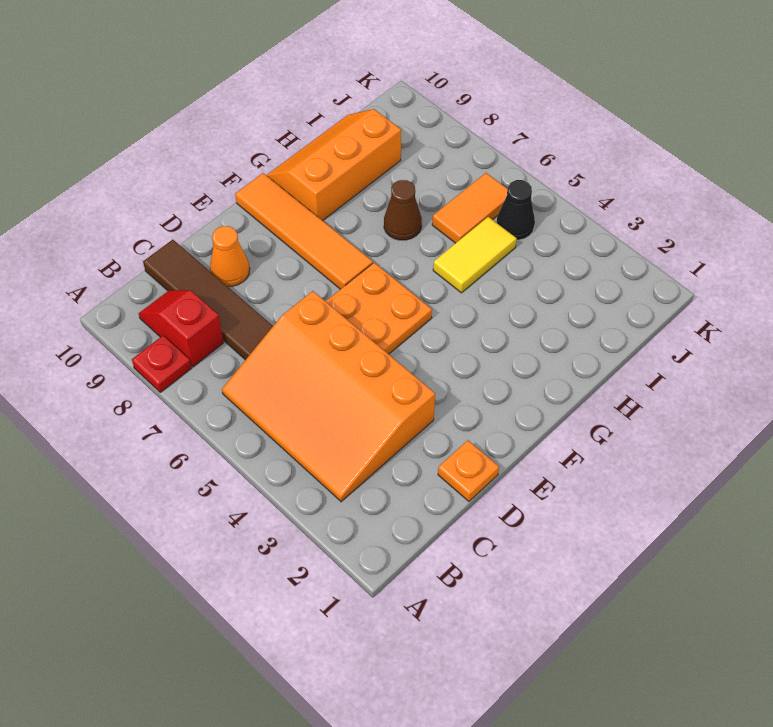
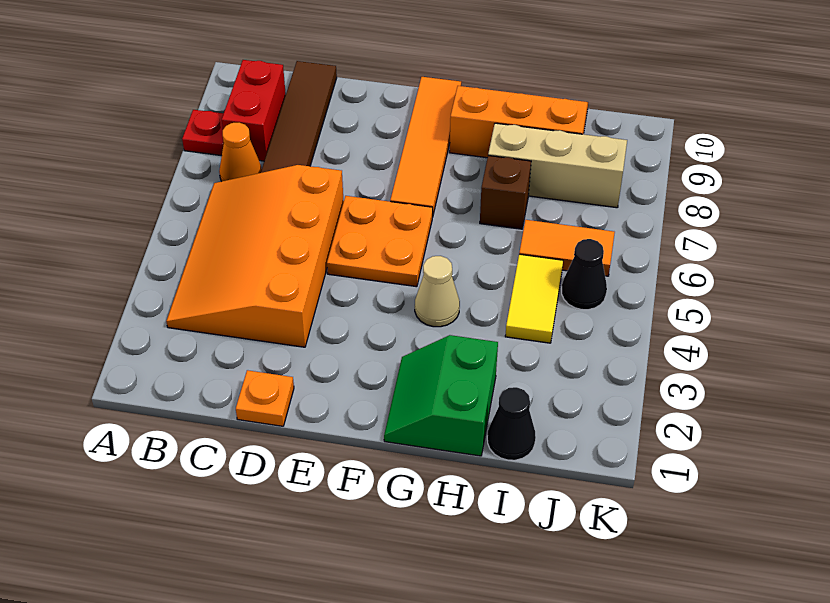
red slope B8:B9 level 1 top 8 -> red brick B8:B9 level 1
orange cone D9 level 1 -> orange cone B7 level 1
none -> green slope G1:H2 level 1 top H
none -> tan cone G4 level 1
yellow tile H5:I5 level 1 -> yellow tile I4:I5 level 1
brown cone H7 level 1 -> brown brick H7 level 1
none -> tan brick H8:J8 level 1
none -> black cone I1 level 1

